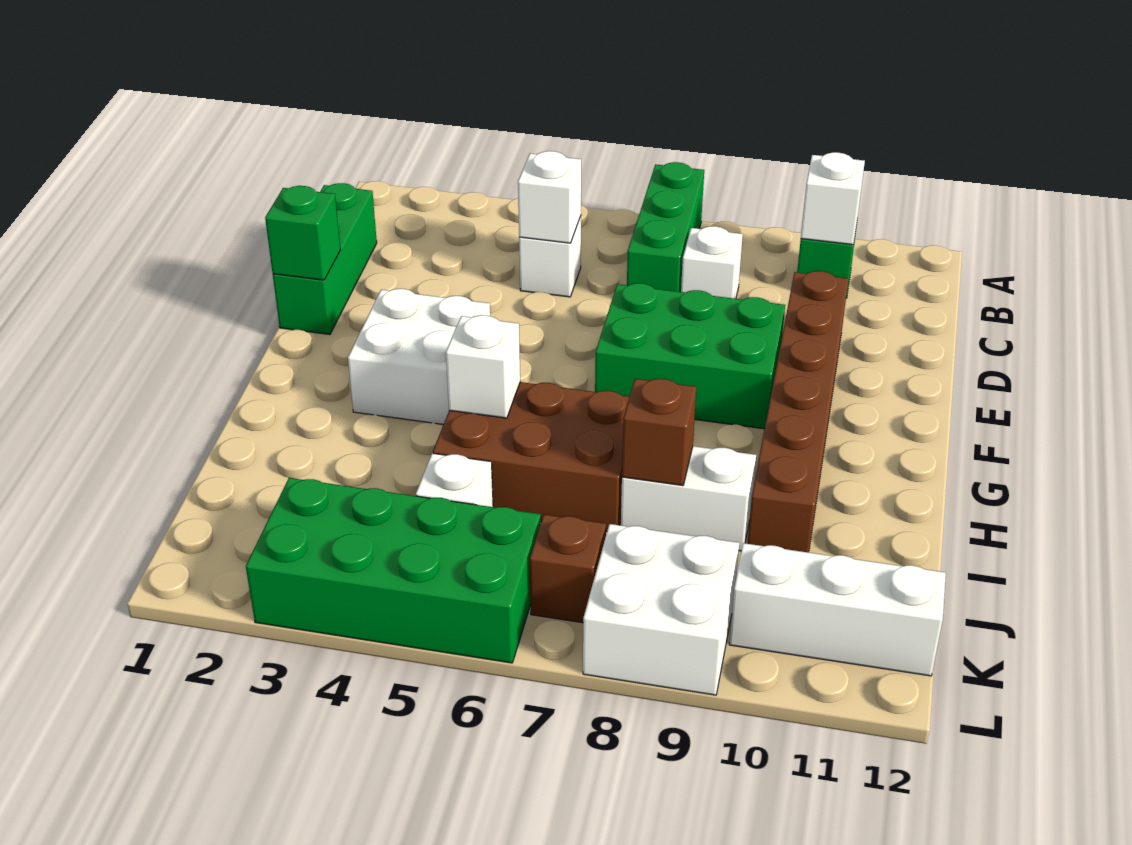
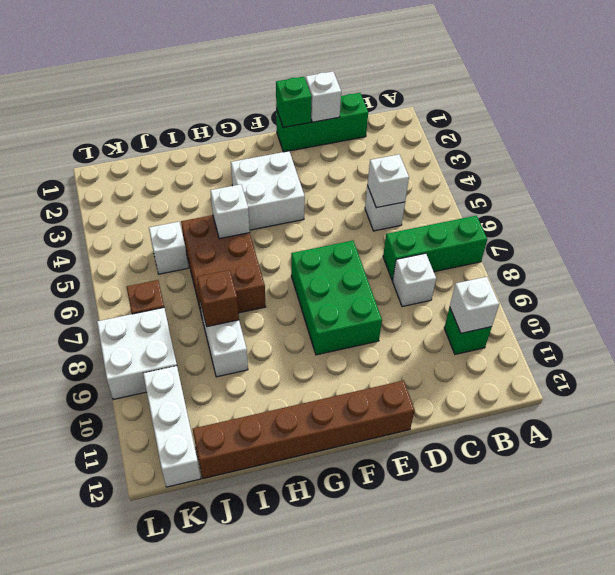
none -> white brick D1 level 2
brown brick D10:I10 level 1 -> brown brick E12:J12 level 1
green brick K3:L6 level 1 -> none

